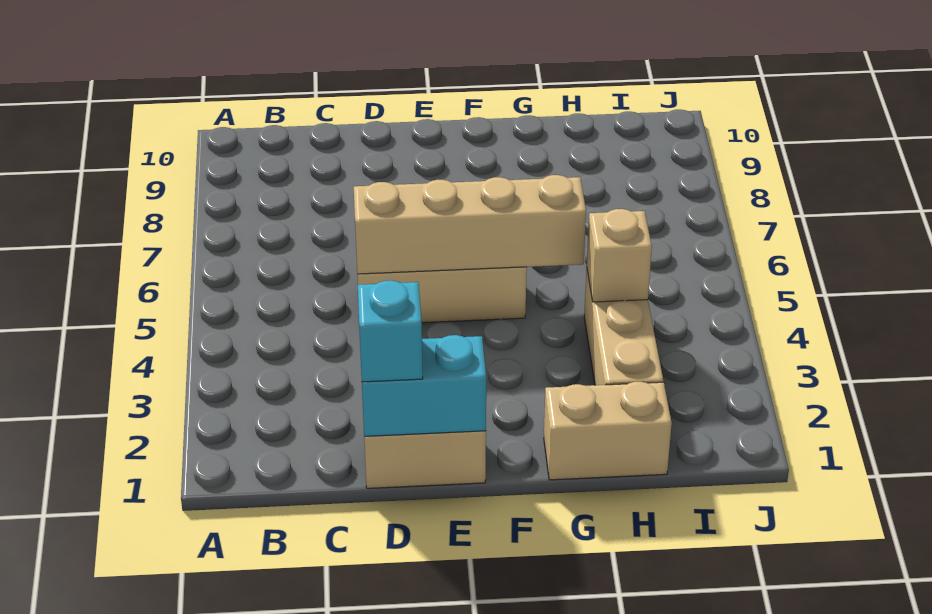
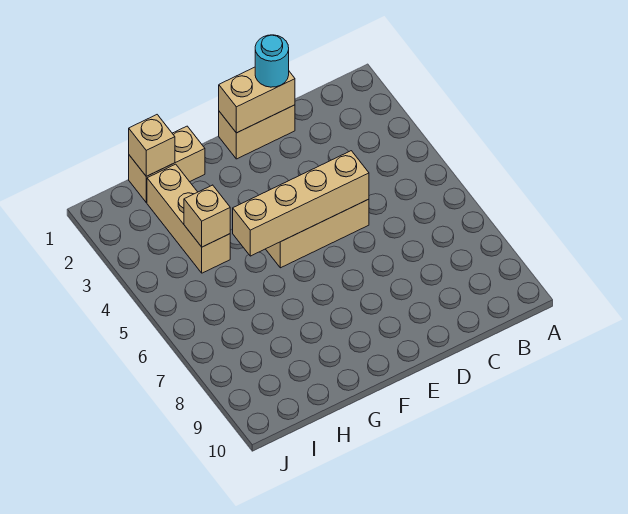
cyan brick D1:E1 level 2 -> tan brick D1:E1 level 2
cyan brick D1 level 3 -> cyan round brick D1 level 3
none -> tan brick H1 level 2

